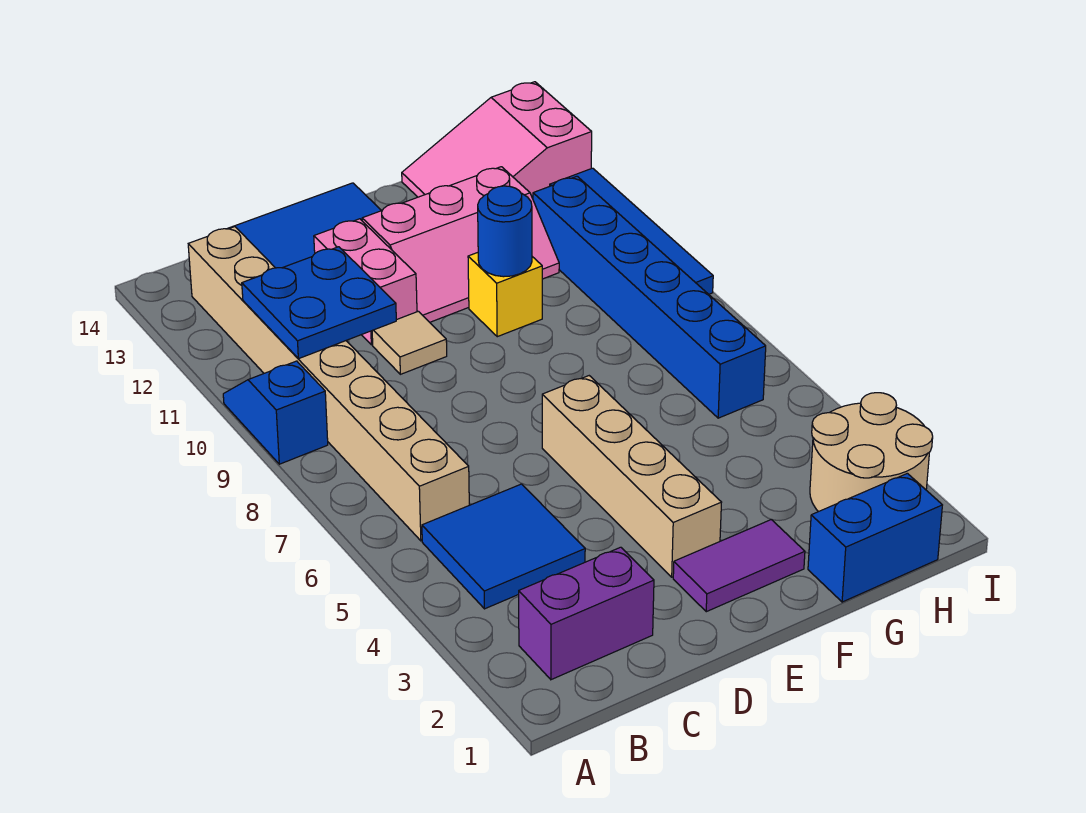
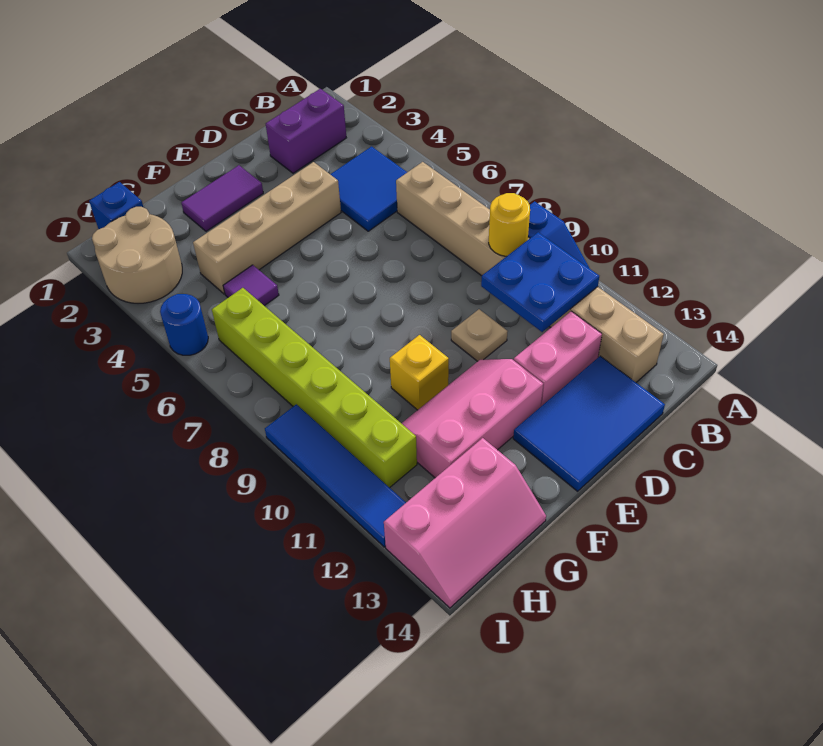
none -> yellow round brick B9 level 2
tan tile D10 level 1 -> tan plate D10 level 1
pink brick D11:D12 level 1 -> pink brick C12:D12 level 1
tan brick E3:E6 level 1 -> tan brick D4:G4 level 1
blue round brick F10 level 2 -> blue round brick I5 level 1
blue brick G1:H1 level 1 -> blue brick H1 level 1
none -> purple tile G5 level 1
pink slope G13:I14 level 1 top I -> pink slope G13:I14 level 1 top 13
blue brick H6:H11 level 1 -> lime brick H6:H11 level 1

